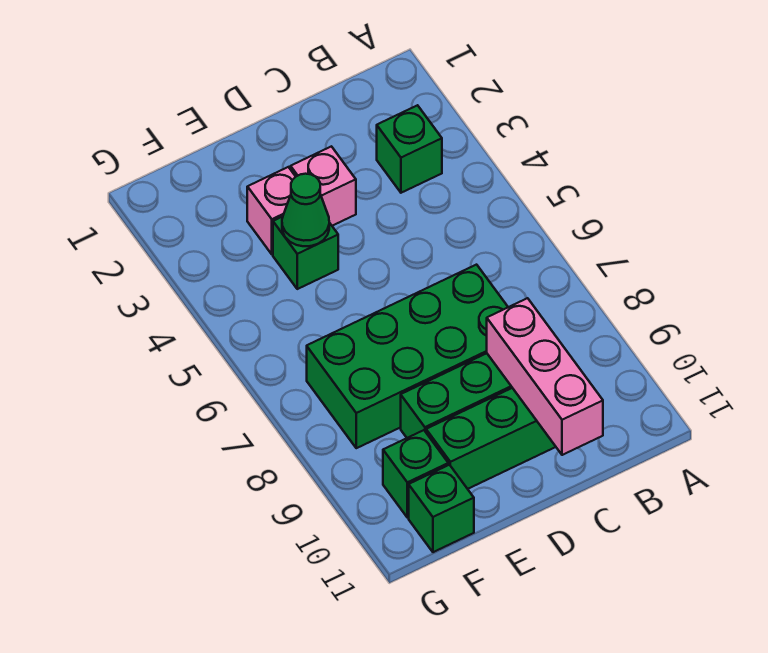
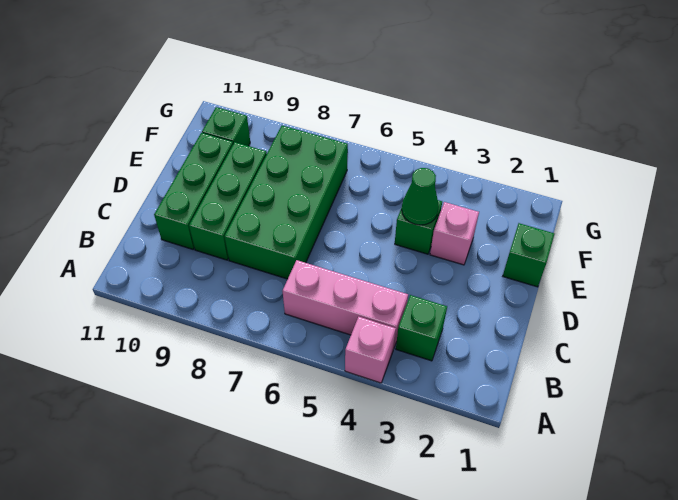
pink brick C9:C11 level 2 -> pink brick B4:B6 level 1
pink brick D3 level 1 -> pink brick A4 level 1
green brick F11 level 1 -> green brick E1 level 1

